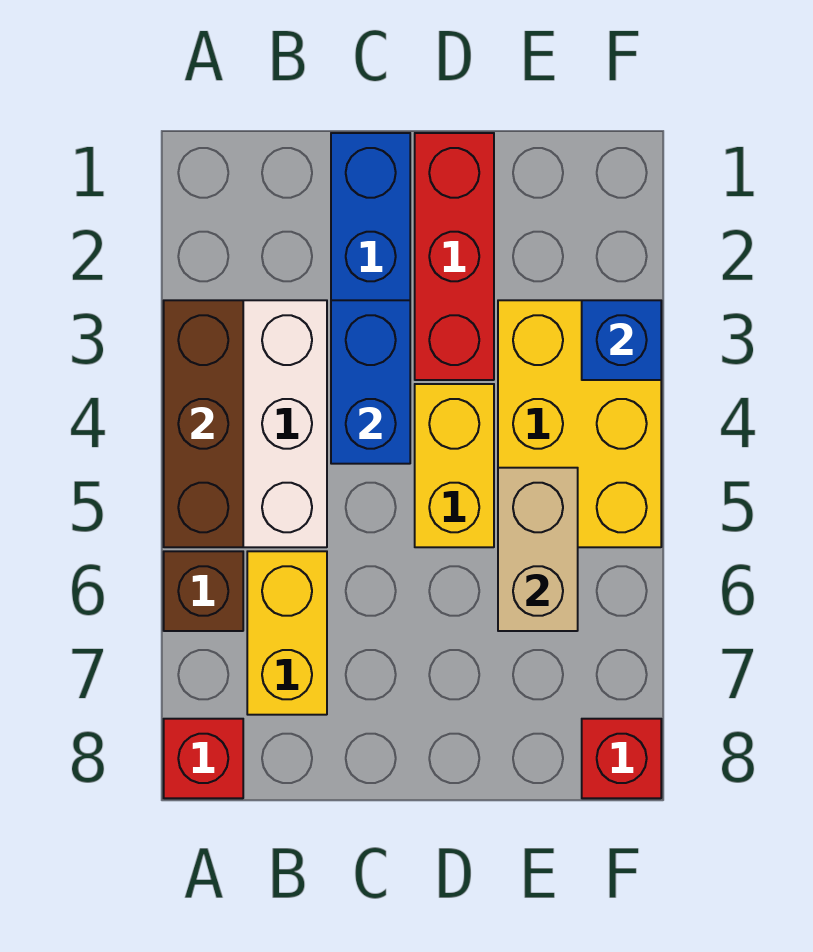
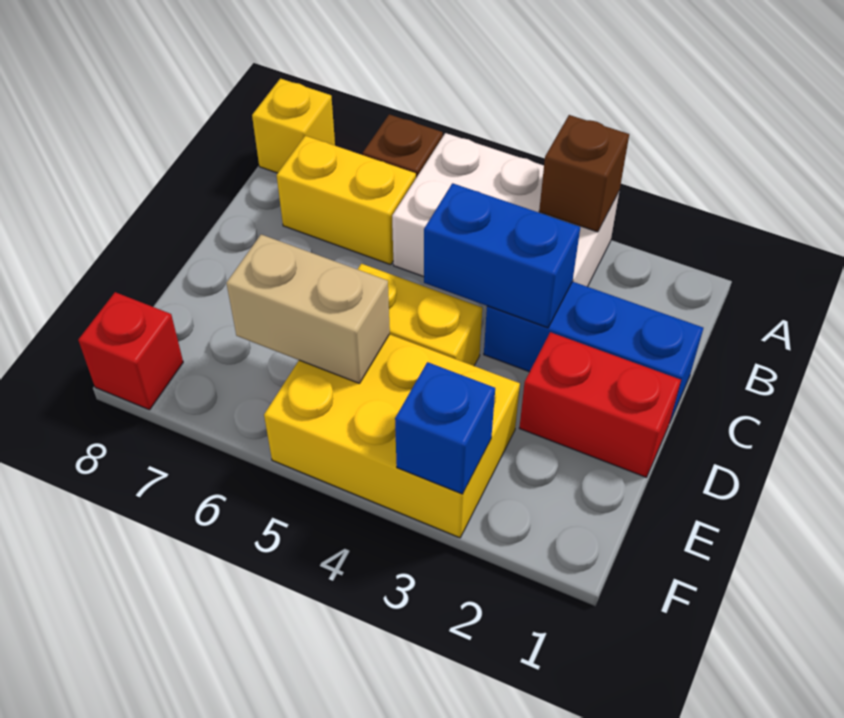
brown brick A3:A5 level 2 -> brown brick A3 level 2
red brick A8 level 1 -> yellow brick A8 level 1
red brick D1:D3 level 1 -> red brick D1:D2 level 1

